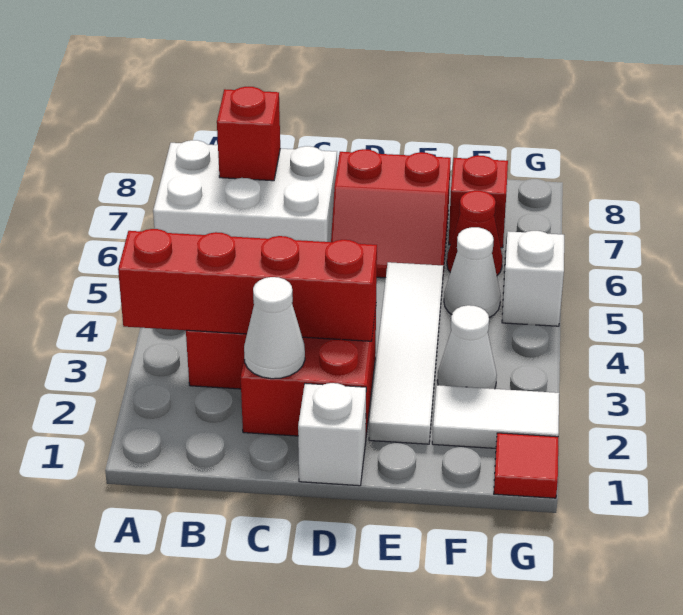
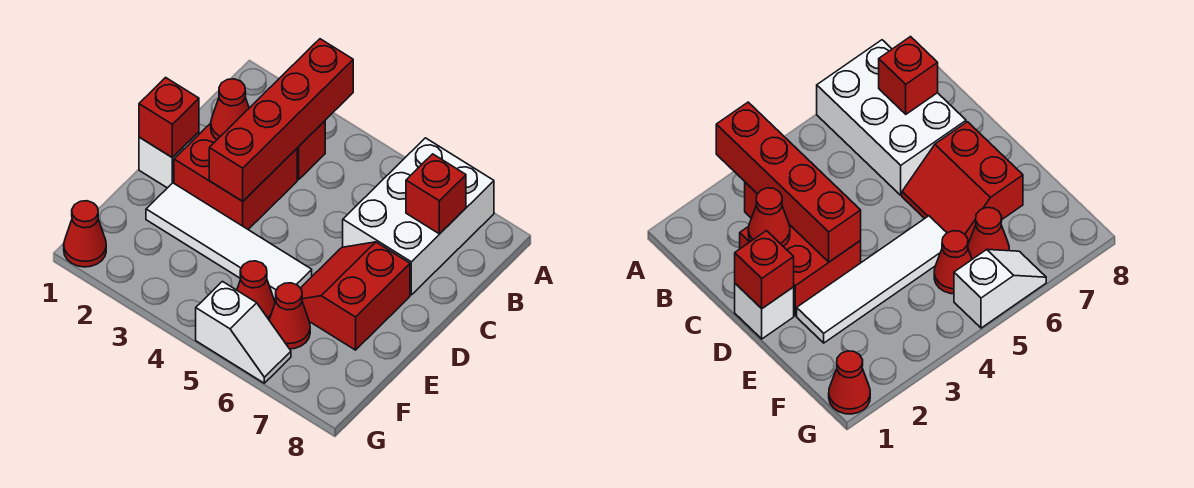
white cone C2 level 2 -> red cone C2 level 2
white tile F2:G2 level 1 -> none
white cone F3 level 1 -> none
white cone F5 level 1 -> red cone F5 level 1
red brick F7 level 1 -> red brick D1 level 2
red tile G1 level 1 -> red cone G1 level 1

